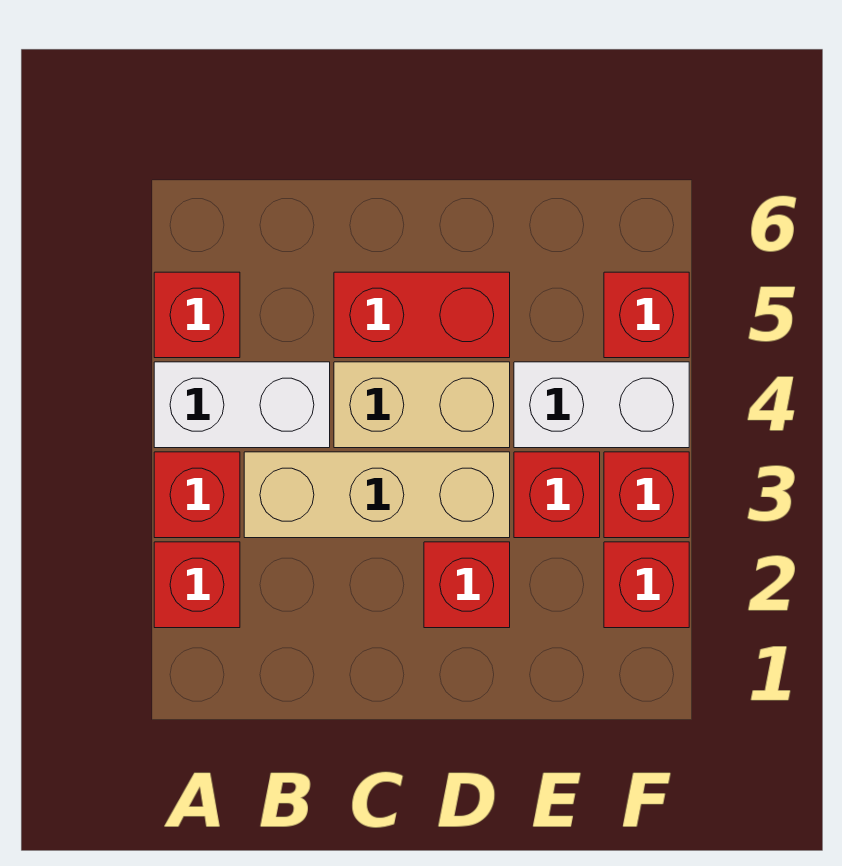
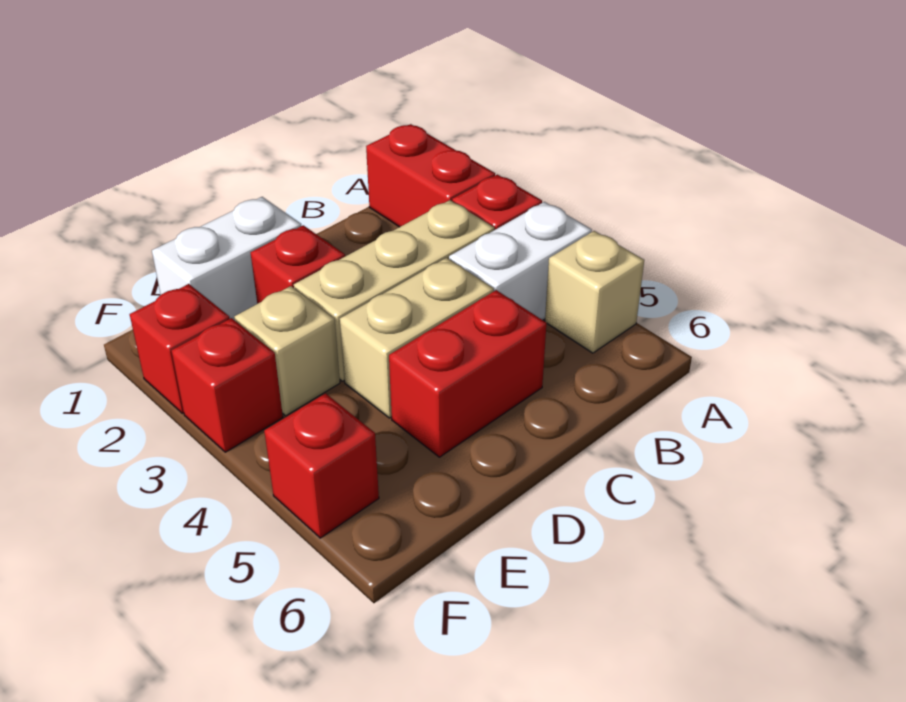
red brick A2 level 1 -> red brick A1:A2 level 1
red brick A5 level 1 -> tan brick A5 level 1
red brick E3 level 1 -> tan brick E3 level 1
white brick E4:F4 level 1 -> white brick D1:E1 level 1

